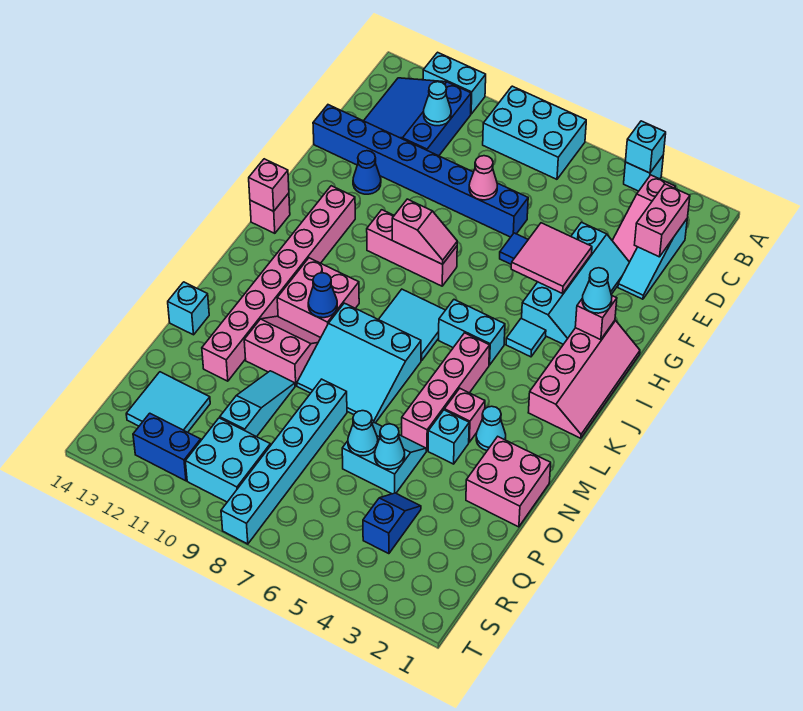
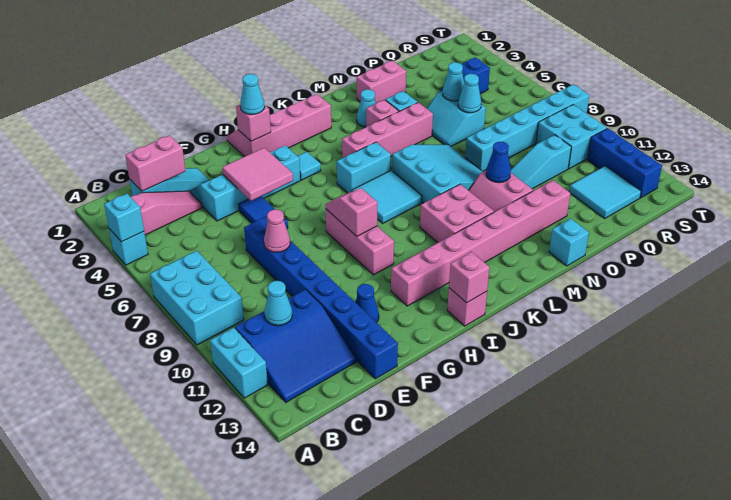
cyan brick J5:J6 level 1 -> cyan brick J6:K6 level 1
blue cone L10 level 2 -> blue cone N10 level 2
pink brick N1:O2 level 1 -> pink brick N2:O2 level 1
blue brick S11:S12 level 1 -> blue brick S11:S13 level 1

